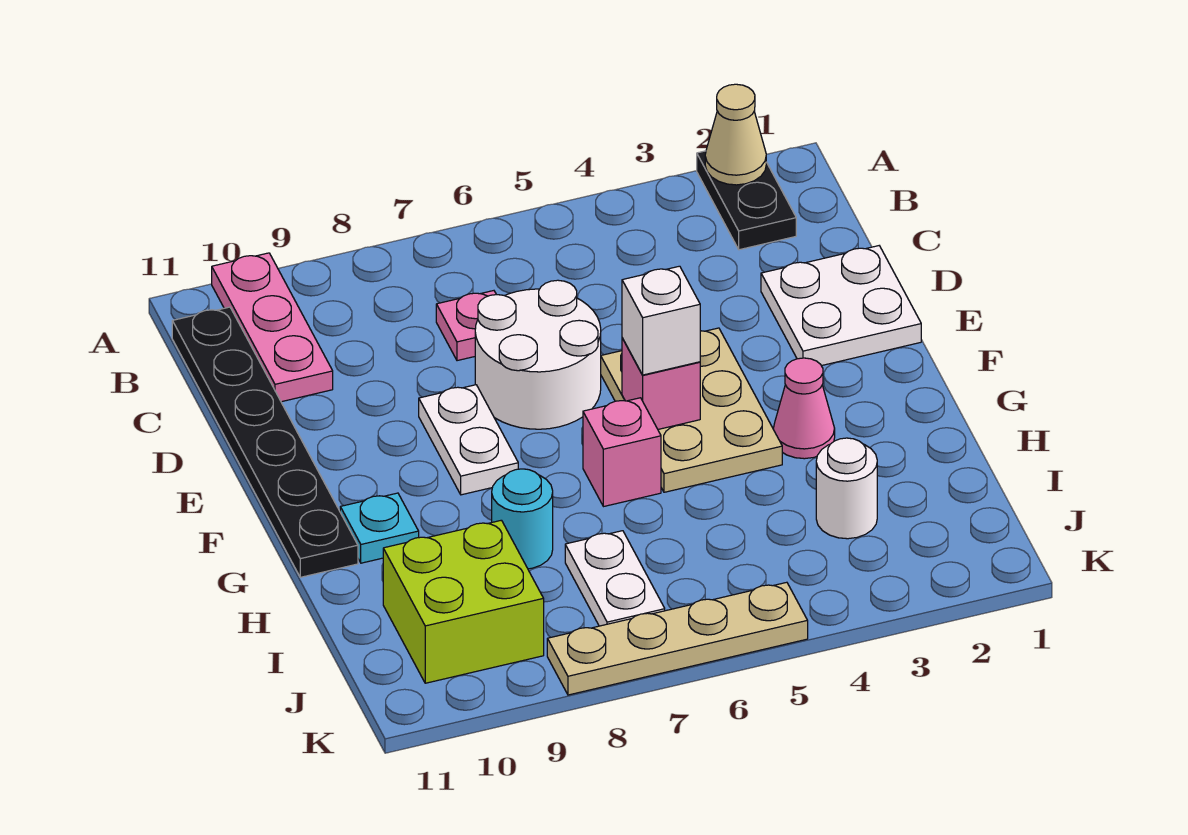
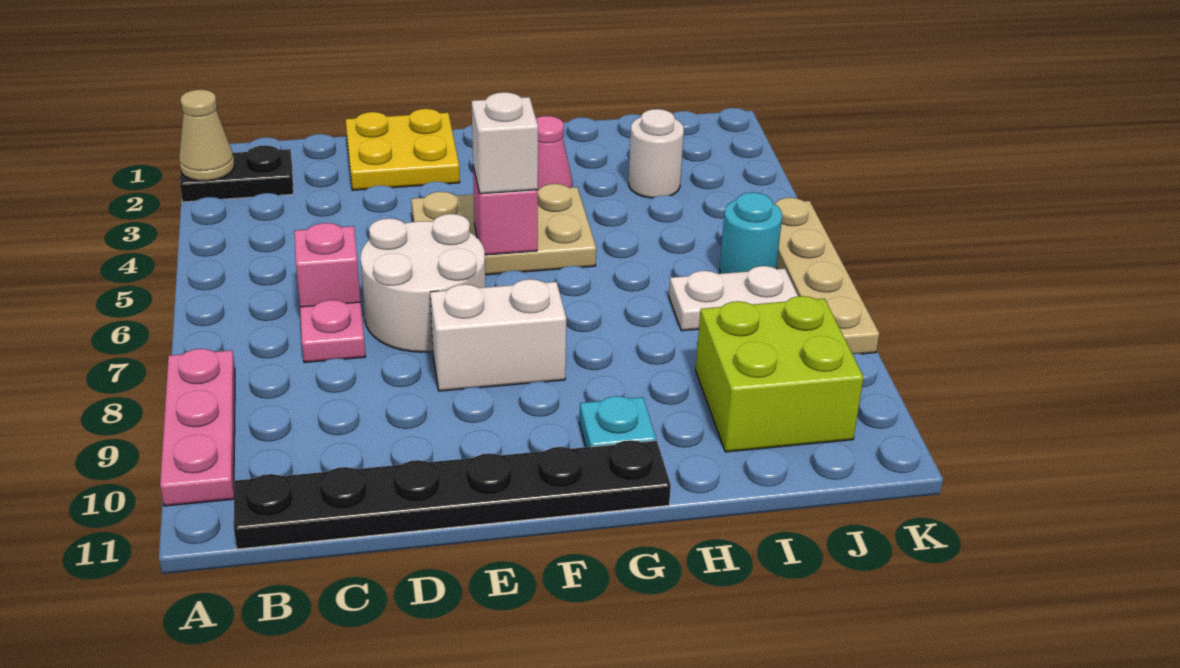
pink plate A10:C10 level 1 -> pink plate A8:A10 level 1
white plate D1:E2 level 1 -> yellow plate D1:E2 level 1
white plate E8:F8 level 1 -> white brick E8:F8 level 1
pink brick G6 level 1 -> pink brick C6 level 1
cyan round brick H8 level 1 -> cyan round brick J6 level 1

